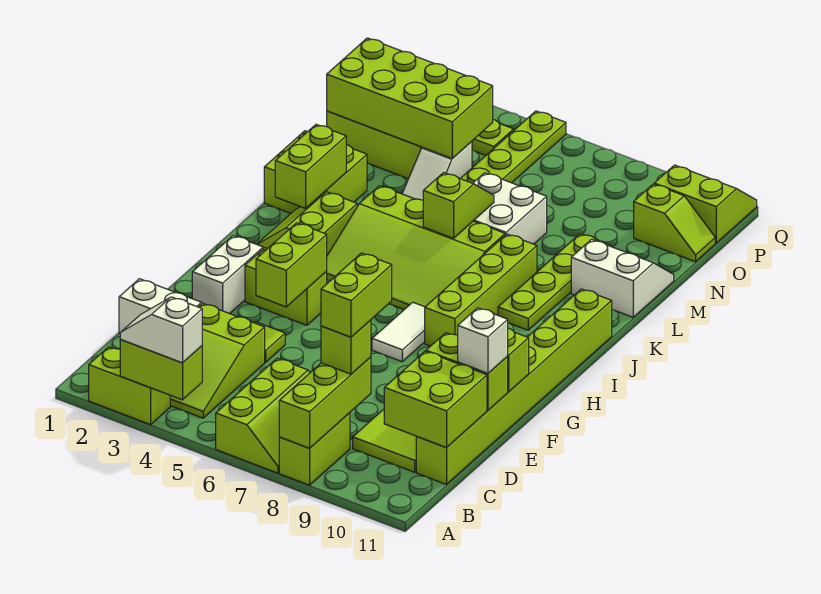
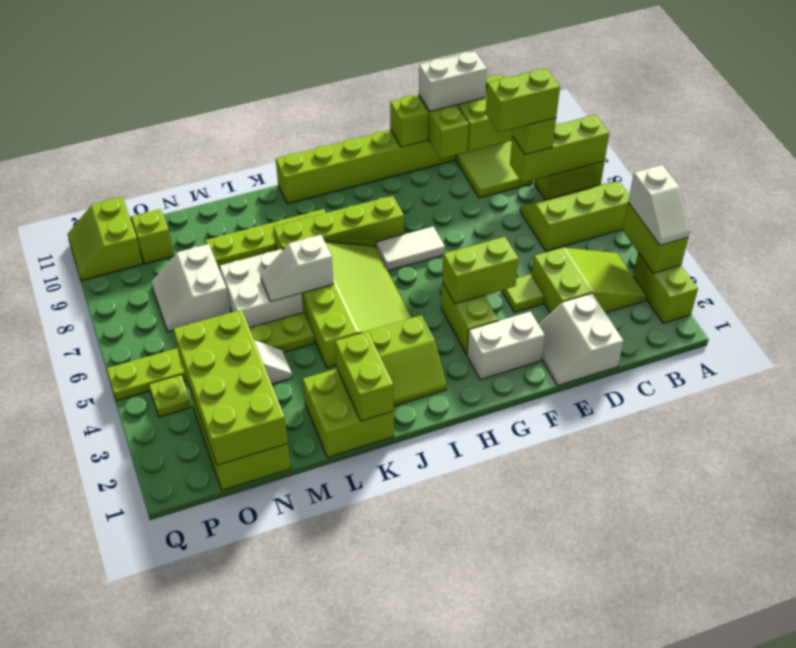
white brick E11 level 3 -> white brick D11:E11 level 3
lime brick J2:K2 level 2 -> lime brick K1:K2 level 2
lime slope K6:L6 level 2 top K -> white slope K6:L6 level 2 top K
white slope L10:M11 level 1 top L -> white slope N7:O8 level 1 top N

